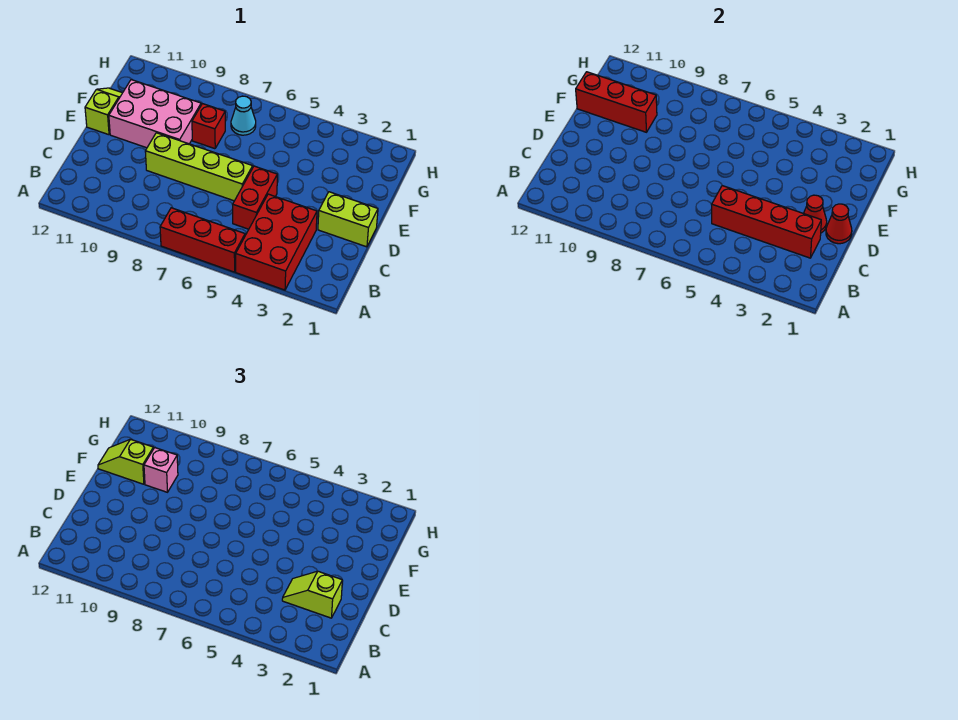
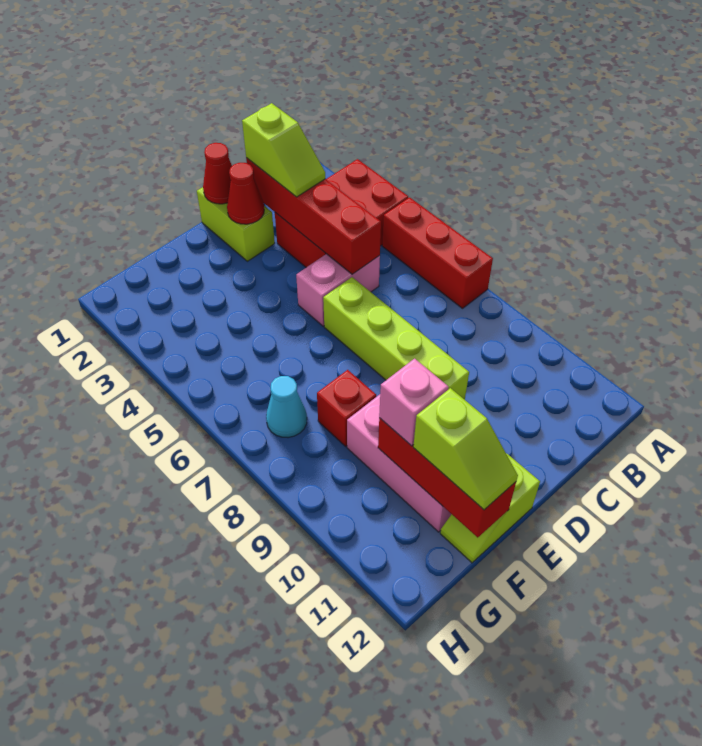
red brick C5:D5 level 1 -> pink brick C5:D5 level 1

